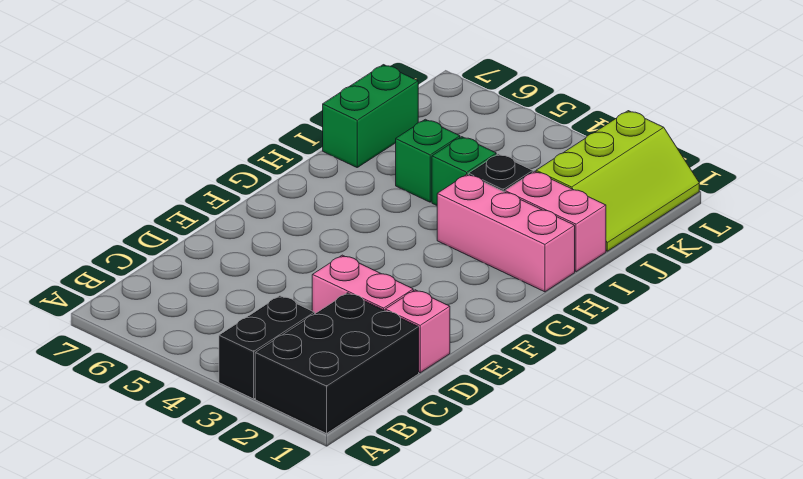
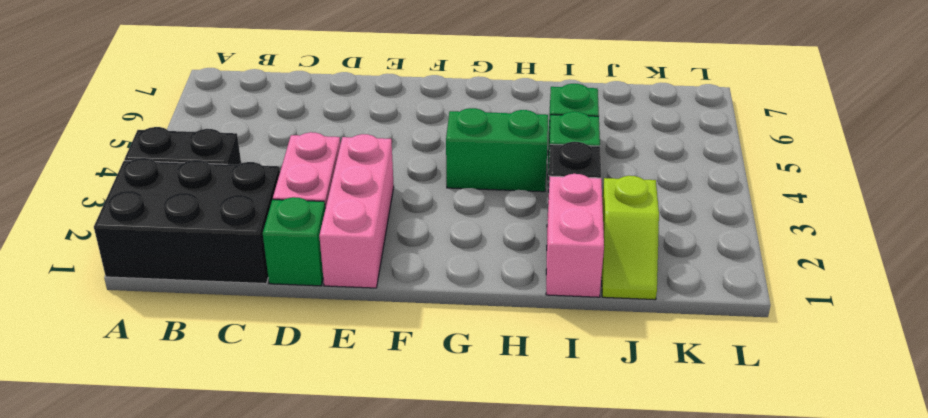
pink brick D1 level 1 -> green brick D1 level 1
pink brick H1:H3 level 1 -> pink brick E1:E3 level 1
green brick I7:J7 level 1 -> green brick G4:H4 level 1
lime slope J1:L2 level 1 top 2 -> lime slope J1:J2 level 1 top 2

